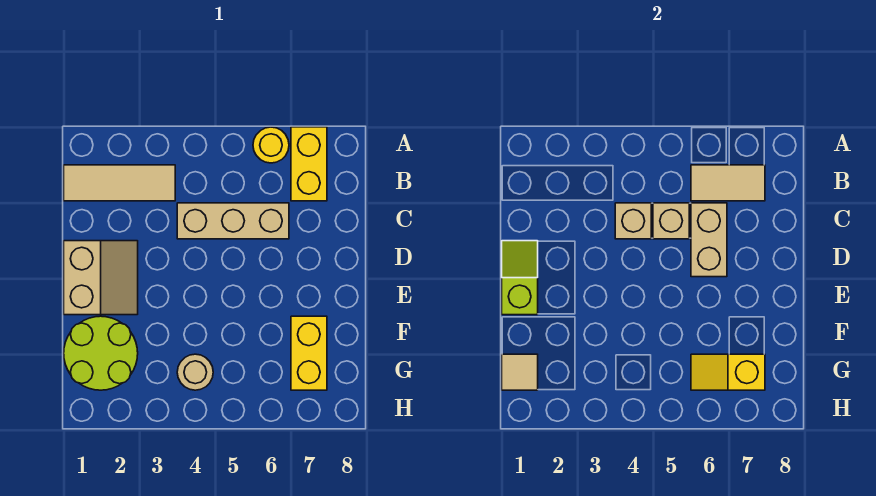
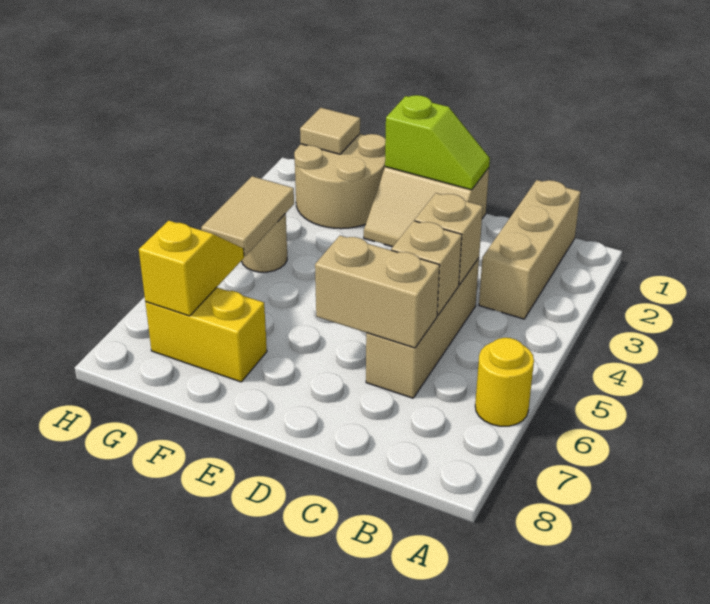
yellow brick A7:B7 level 1 -> none
tan tile B1:B3 level 1 -> tan brick B1:B3 level 1
tan tile B6:B7 level 2 -> tan tile G4:G5 level 2
lime round brick F1:G2 level 1 -> tan round brick F1:G2 level 1

